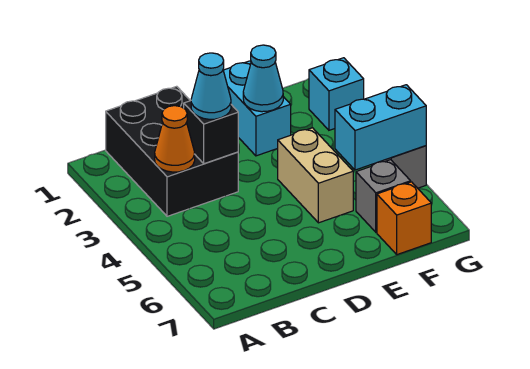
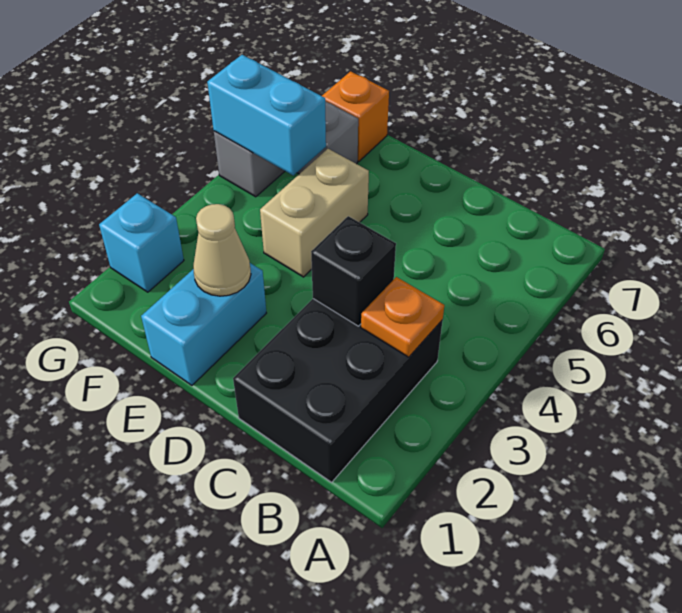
orange cone B3 level 2 -> orange plate B3 level 2
cyan cone C3 level 3 -> none
cyan cone E2 level 2 -> tan cone E2 level 2

